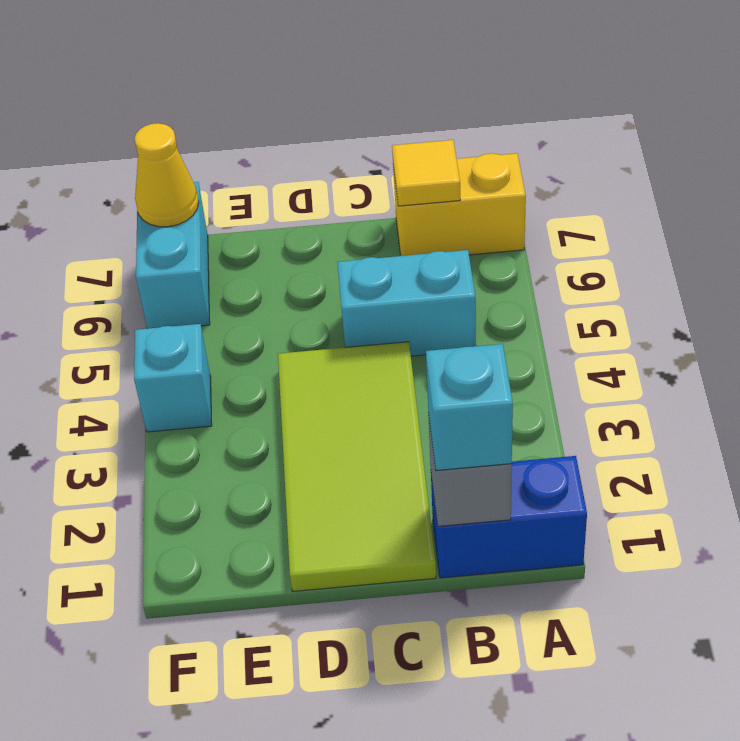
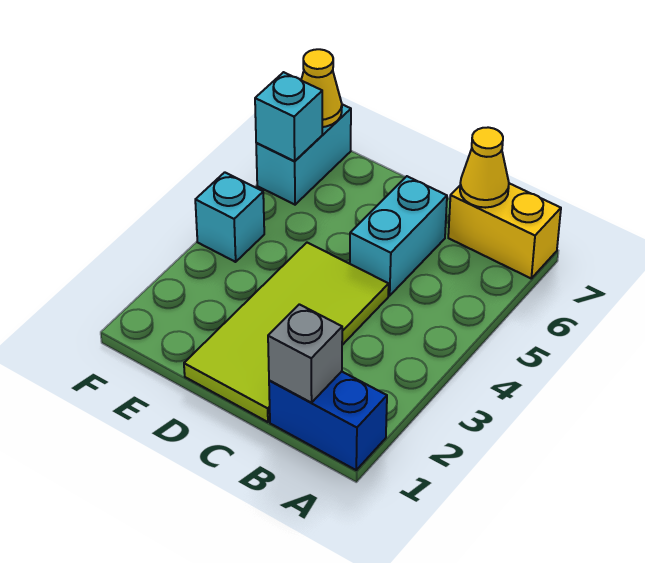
cyan brick B1 level 3 -> cyan brick F6 level 2
cyan brick B5:C5 level 1 -> cyan brick C5:C6 level 1
yellow tile B7 level 2 -> yellow cone B7 level 2

